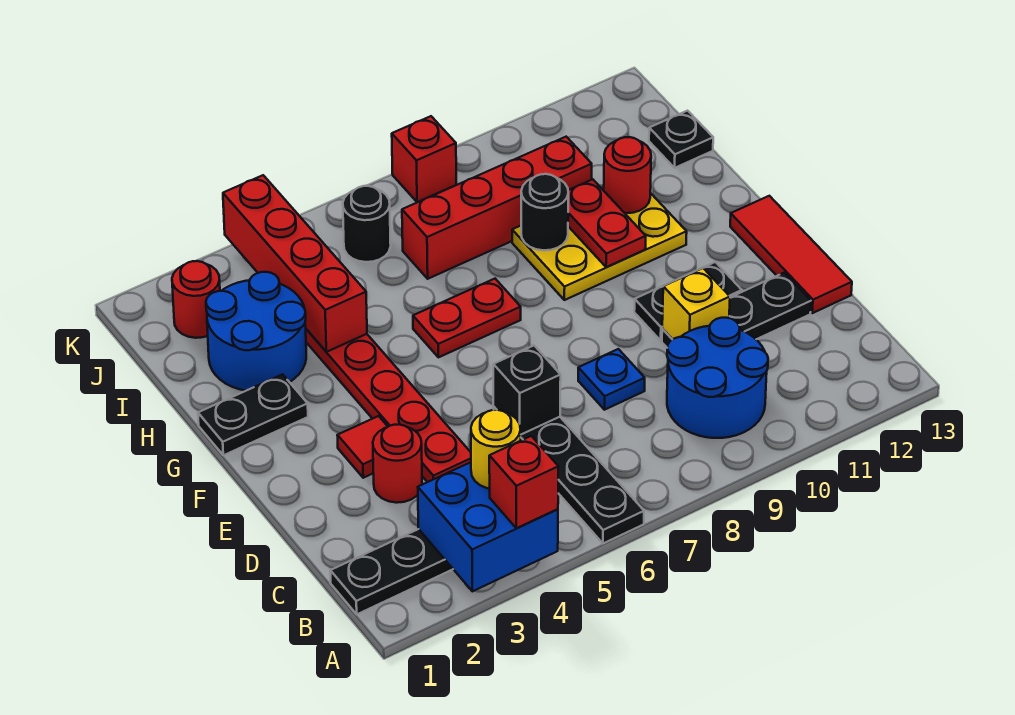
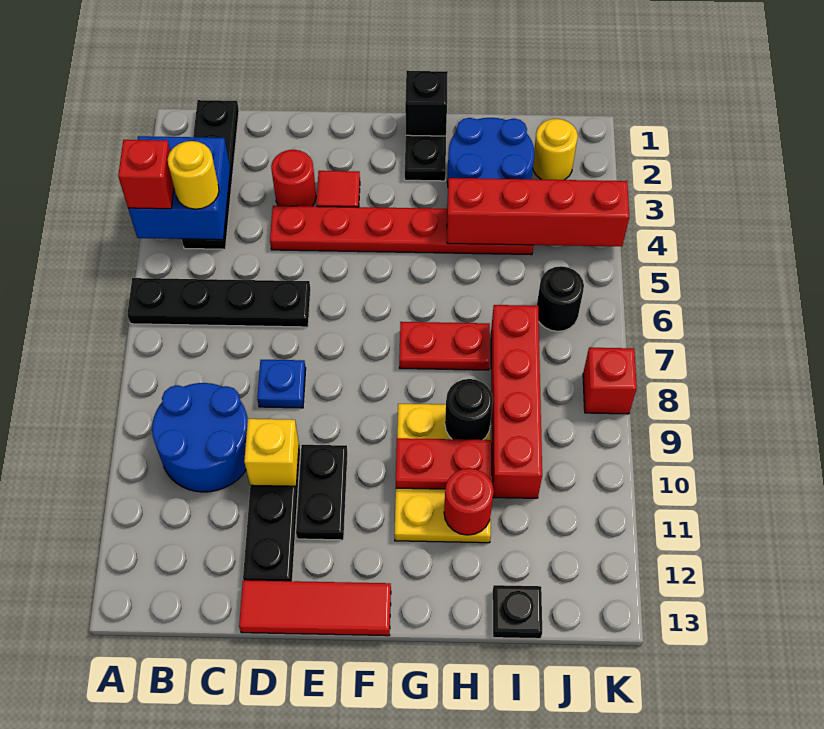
black brick D6 level 2 -> black brick G1 level 2
red plate G6:G7 level 1 -> red plate G7:H7 level 1
red round brick J2 level 1 -> yellow round brick J2 level 1

